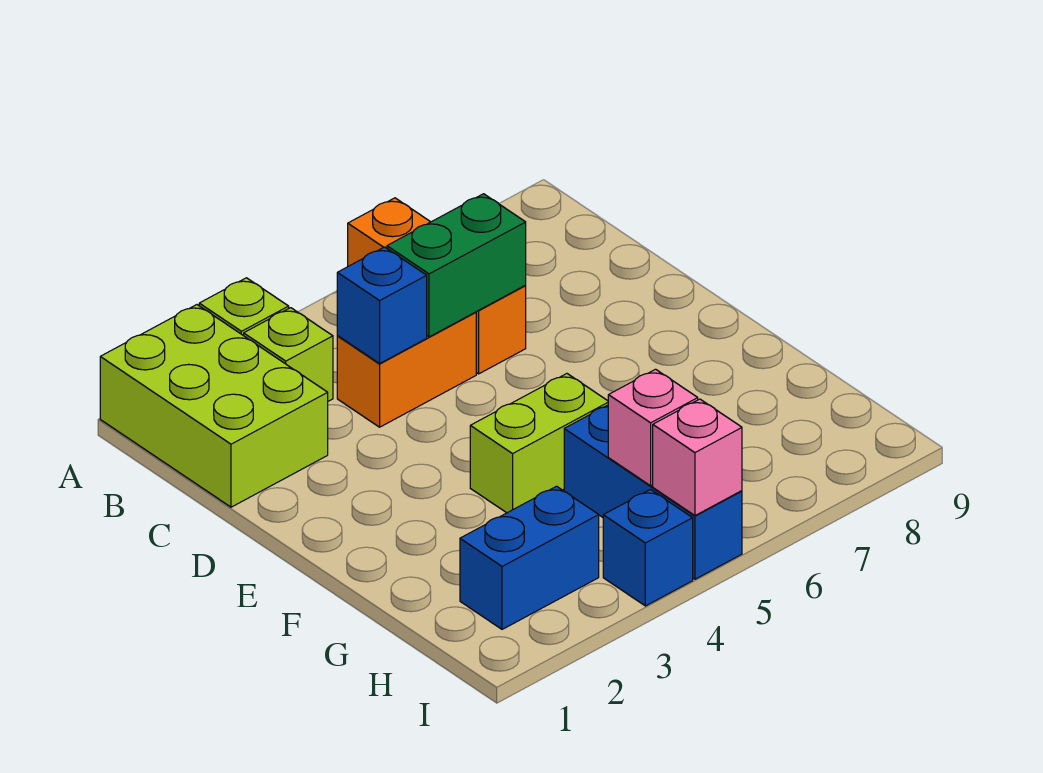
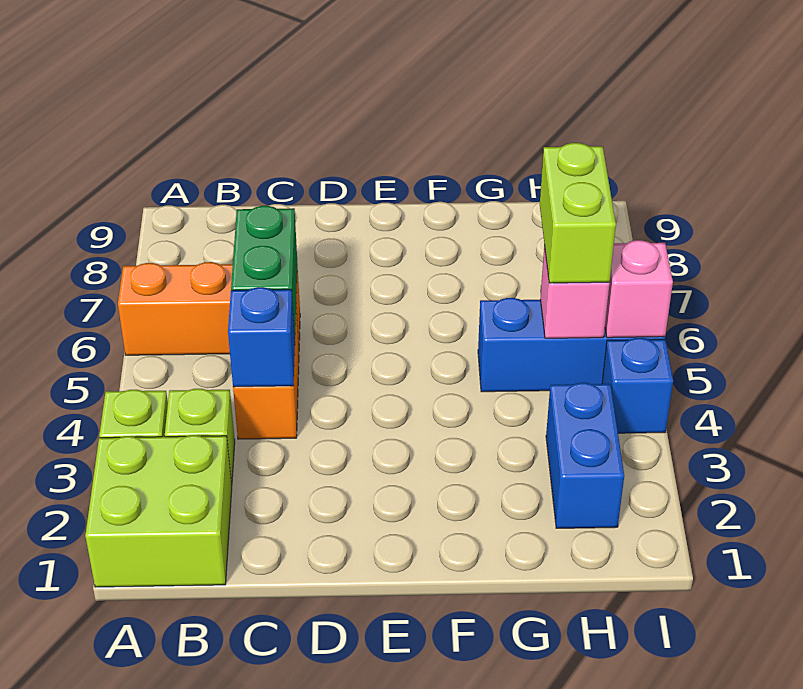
lime brick A1:C2 level 1 -> lime brick A1:B2 level 1
lime brick F4:F5 level 1 -> lime brick H5:H6 level 3

